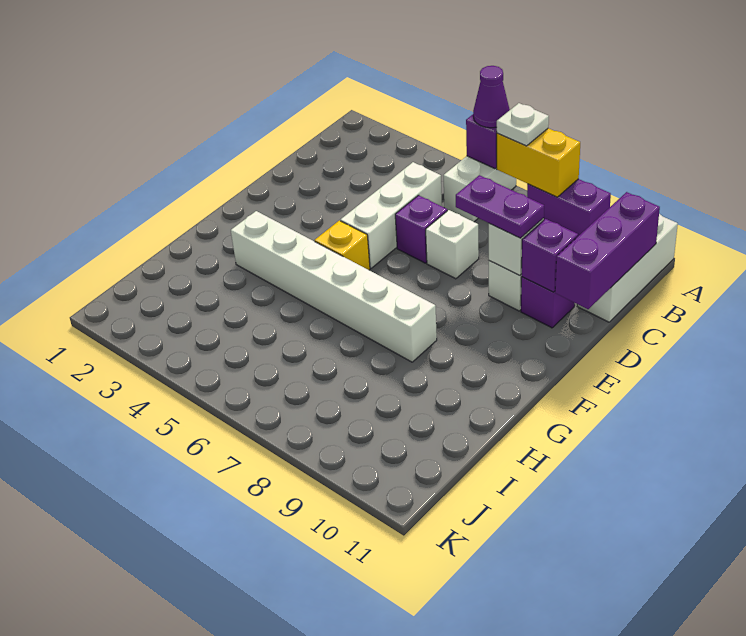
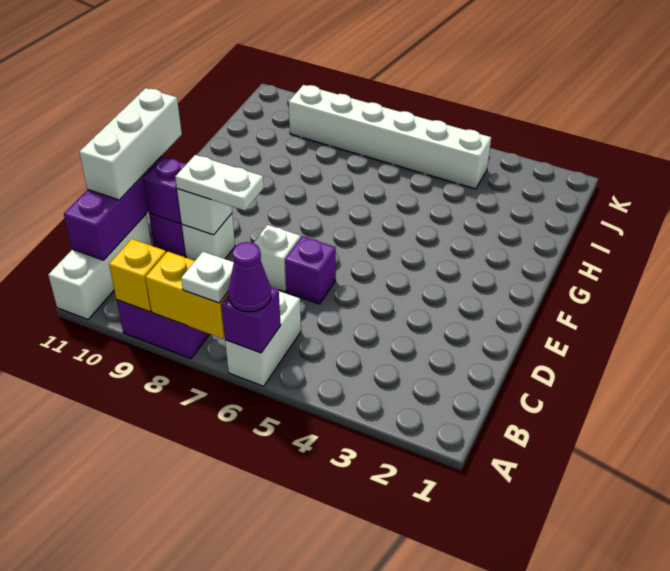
white brick C5:E5 level 1 -> white brick C11:E11 level 3
purple plate D8:D9 level 3 -> white plate D8:D9 level 3
yellow brick F5 level 1 -> yellow brick A9 level 2
white brick G3:G8 level 1 -> white brick J4:J9 level 1

